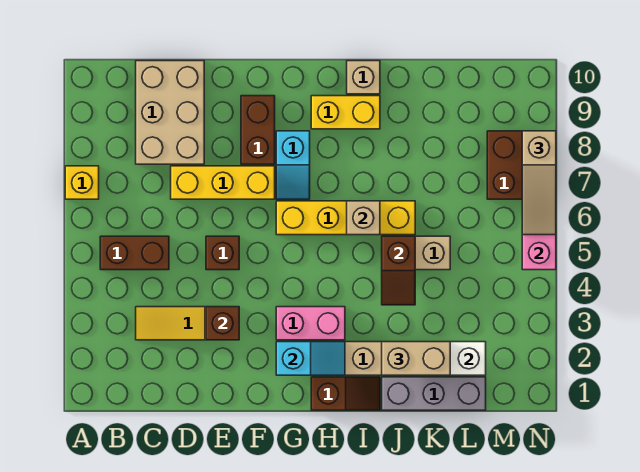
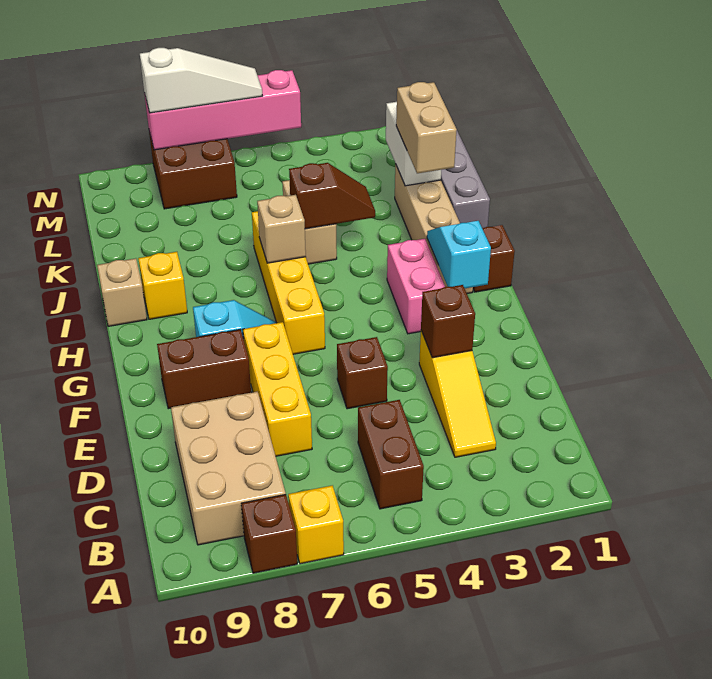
none -> brown brick A8 level 1
tan brick C8:D10 level 1 -> tan brick B8:D9 level 1
yellow brick H9:I9 level 1 -> yellow brick I9 level 1
tan slope N6:N8 level 3 top 8 -> white slope N6:N8 level 3 top 8

